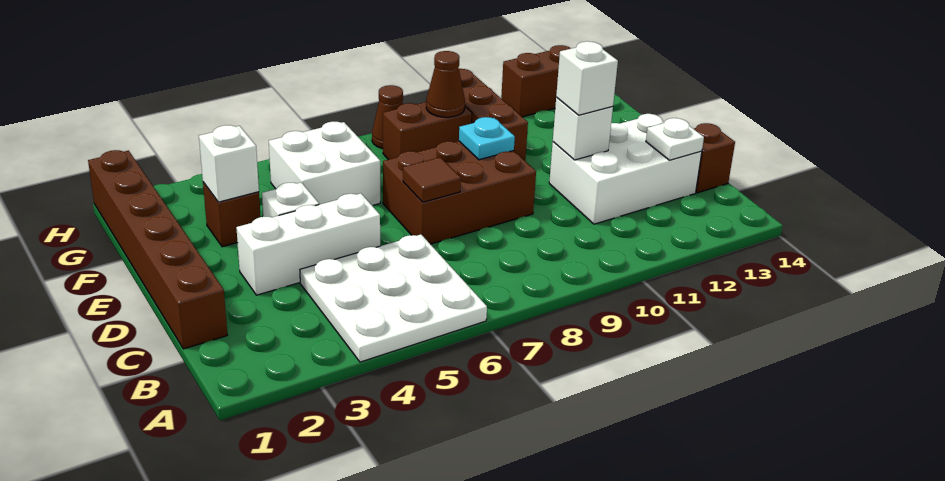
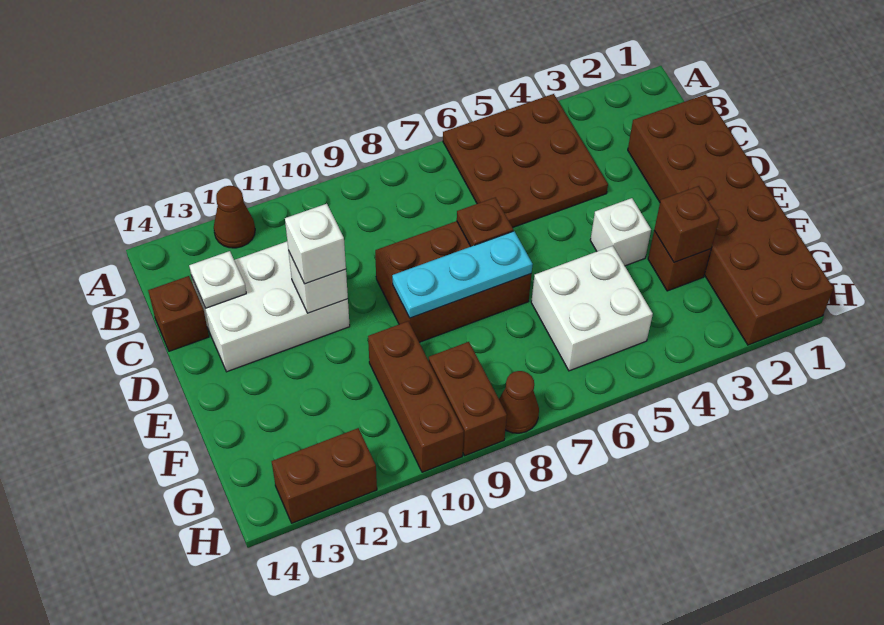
white plate A4:C6 level 1 -> brown plate A4:C6 level 1
brown brick C1:H1 level 1 -> brown brick C1:H2 level 1
white brick D3:D5 level 1 -> none
brown tile D7 level 2 -> brown plate D7 level 2
cyan plate E9 level 2 -> cyan plate E7:E9 level 2
white brick F3 level 2 -> brown brick F3 level 2
brown brick G8:G9 level 1 -> brown brick G9:H9 level 1
brown cone G9 level 2 -> brown cone A12 level 1

